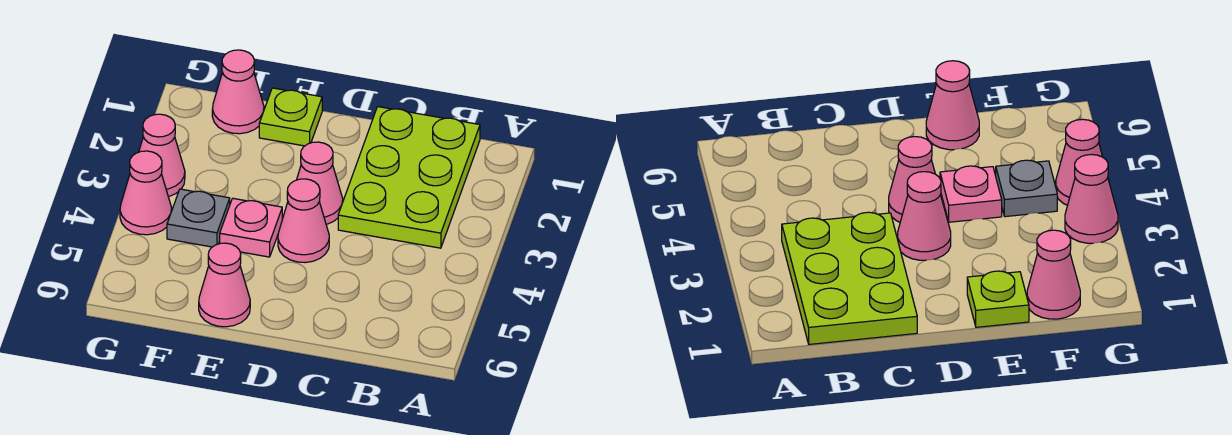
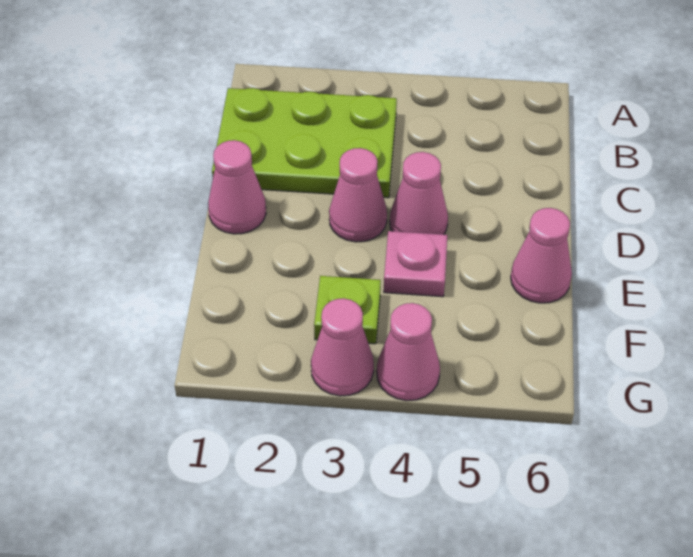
lime plate E1 level 1 -> lime plate F3 level 1
pink cone F1 level 1 -> pink cone D1 level 1
grey plate F4 level 1 -> none

